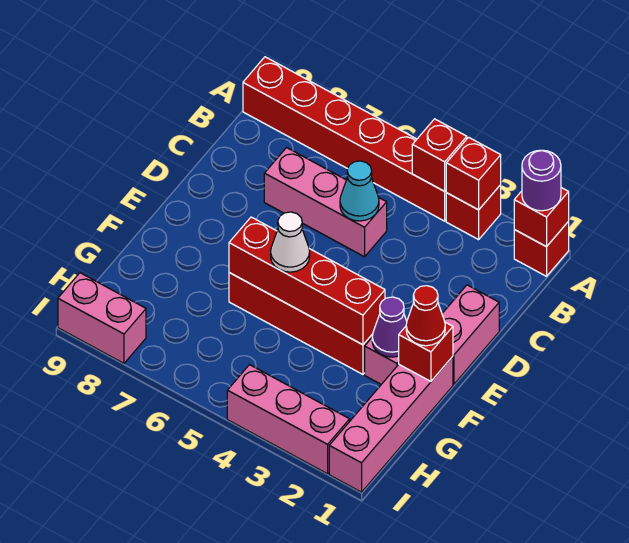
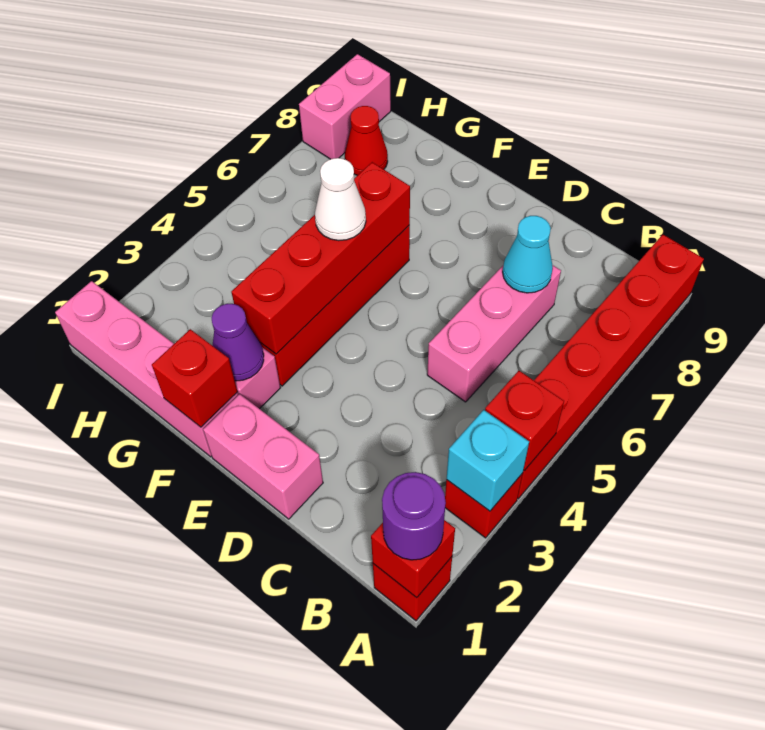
red brick A3 level 2 -> cyan brick A3 level 2
cyan cone C5 level 2 -> cyan cone C7 level 2
red cone F1 level 3 -> red cone H8 level 1
pink brick I2:I4 level 1 -> none

